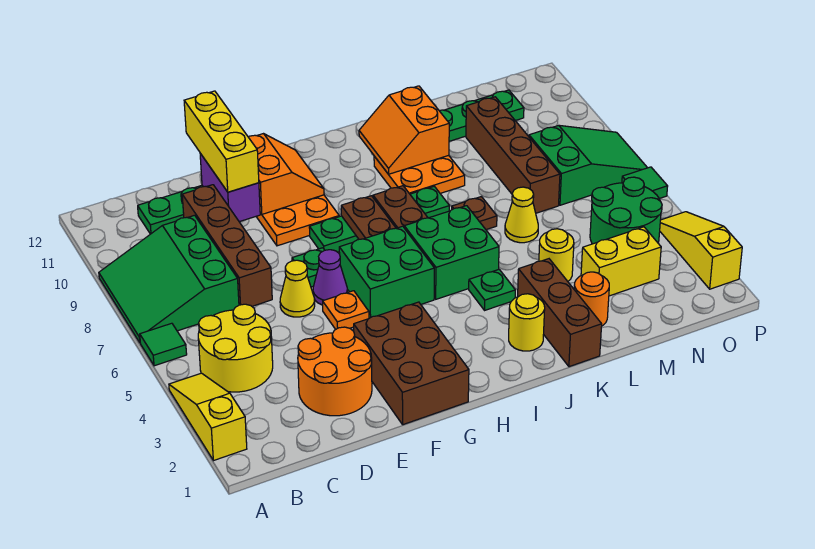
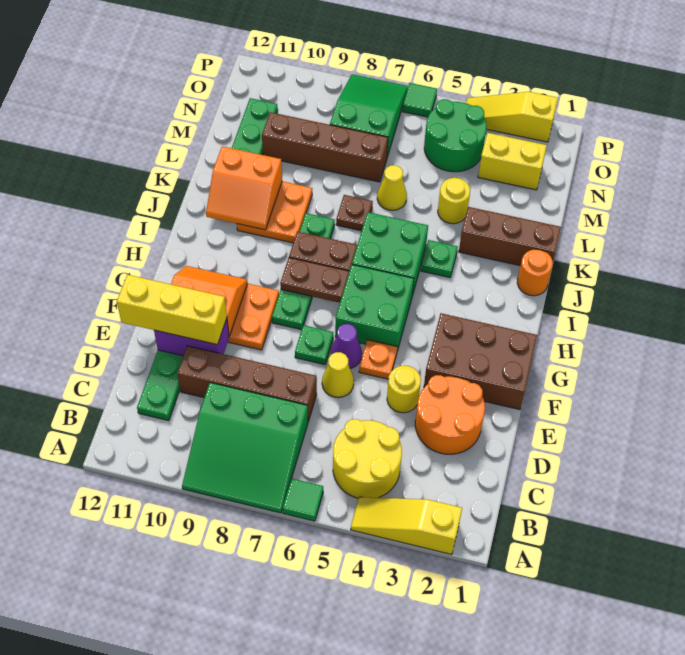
yellow round brick J2 level 1 -> yellow round brick E4 level 1
orange round brick L2 level 1 -> orange round brick J1 level 1
yellow brick M3:N3 level 1 -> yellow brick N2:N3 level 1

